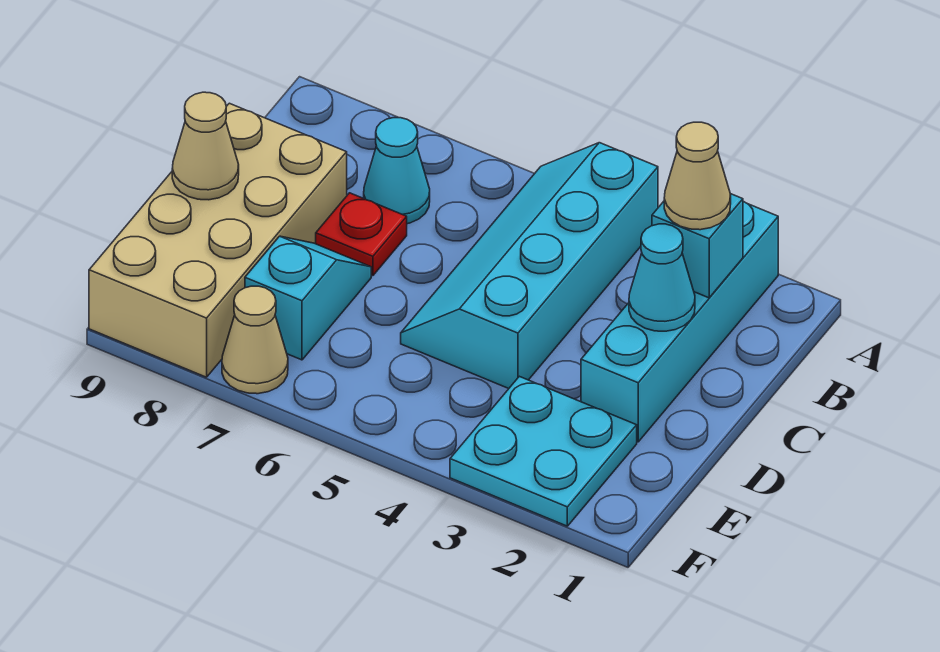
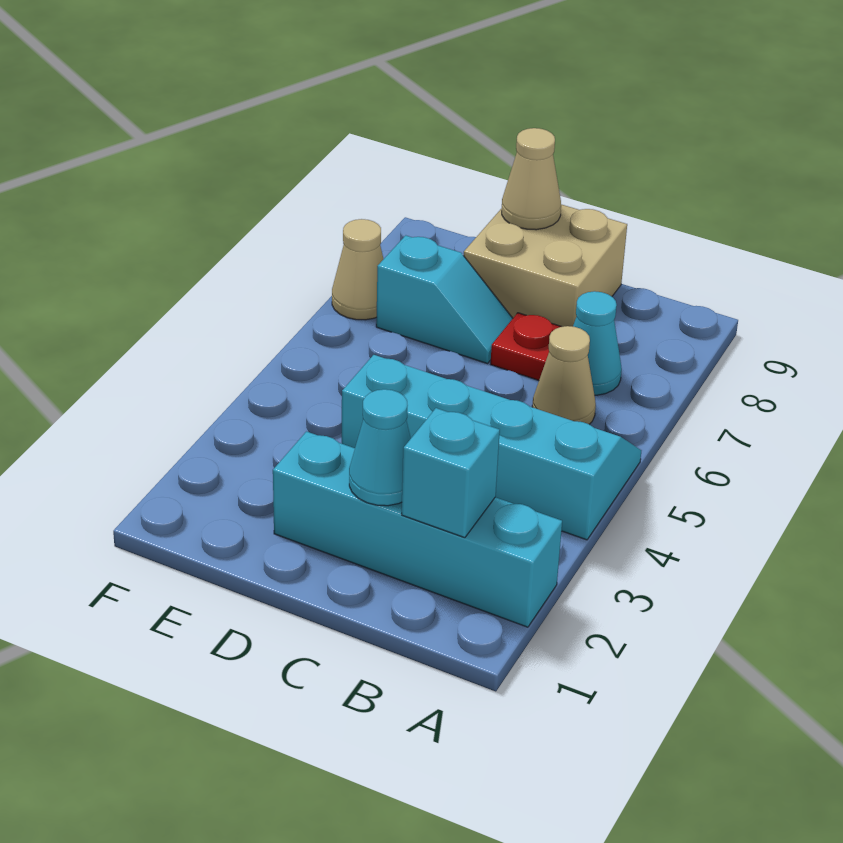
tan cone B2 level 3 -> tan cone B6 level 1
tan brick C8:F9 level 1 -> tan brick C8:D9 level 1
cyan plate E2:F3 level 1 -> none

